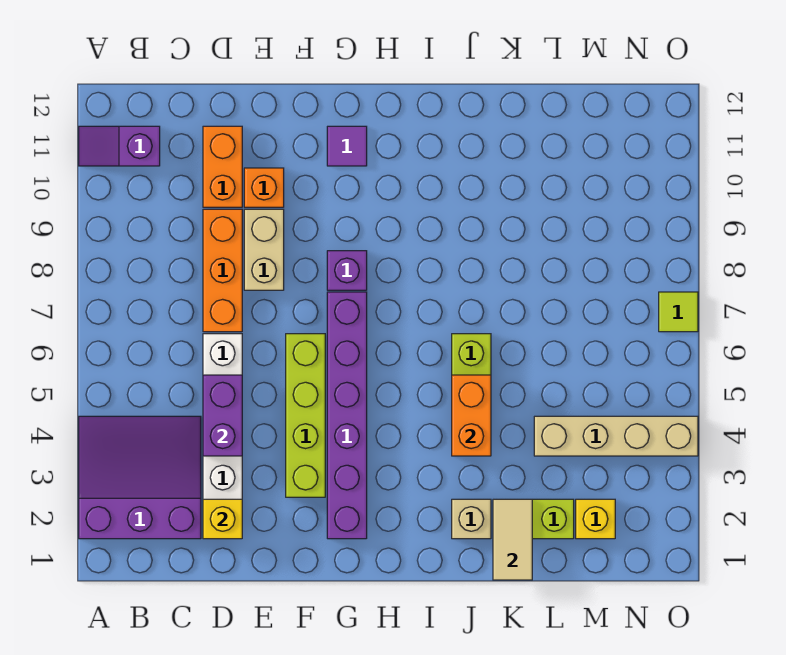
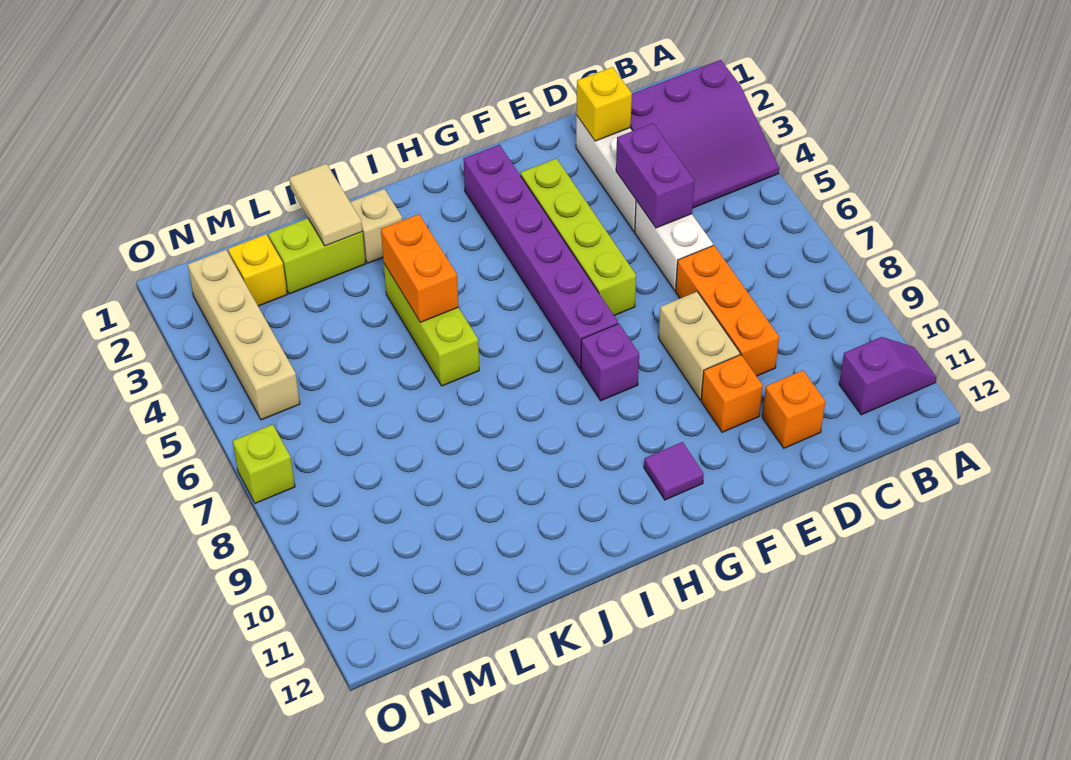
orange brick D10:D11 level 1 -> orange brick D11 level 1
tan brick L4:O4 level 1 -> tan brick N2:N5 level 1
lime tile O7 level 1 -> lime brick O7 level 1

